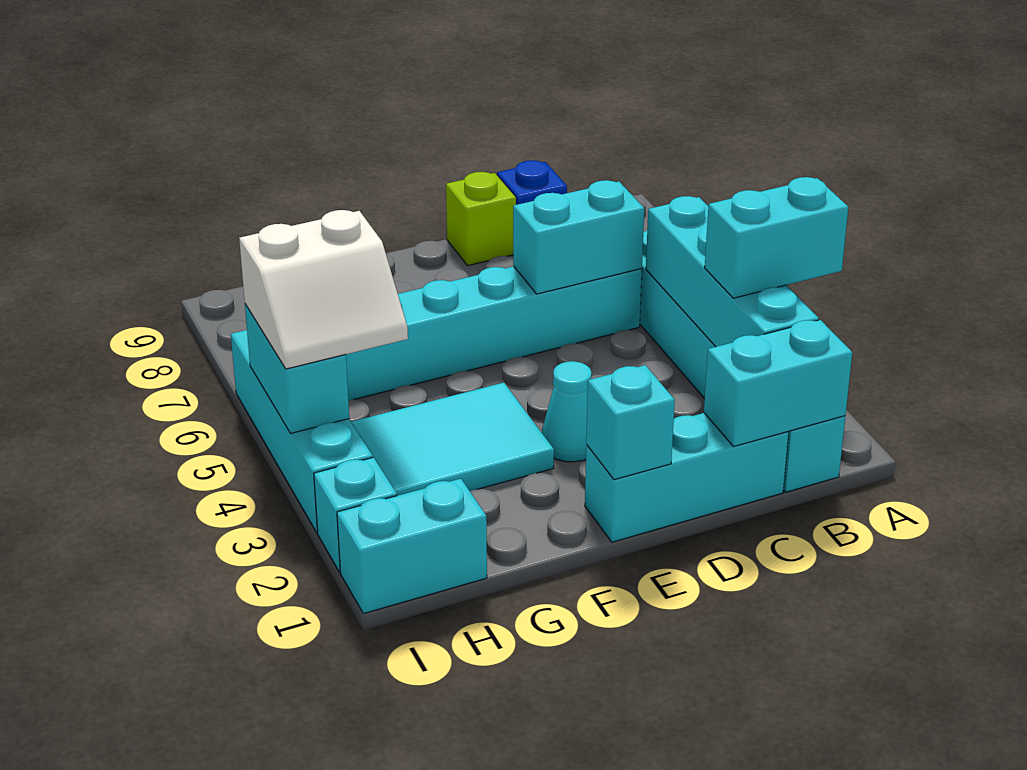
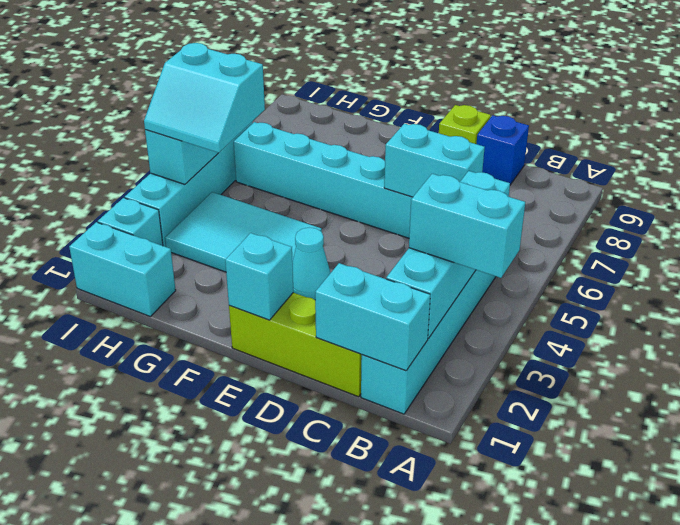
cyan brick C1:E1 level 1 -> lime brick C1:E1 level 1
white slope H4:I5 level 3 top 5 -> cyan slope H4:I5 level 3 top 5

